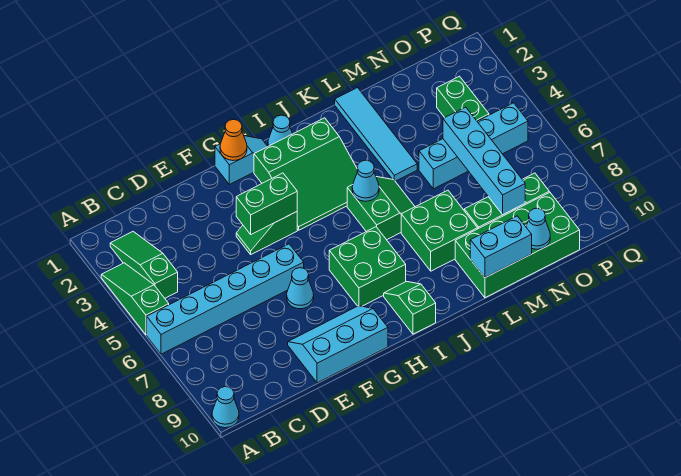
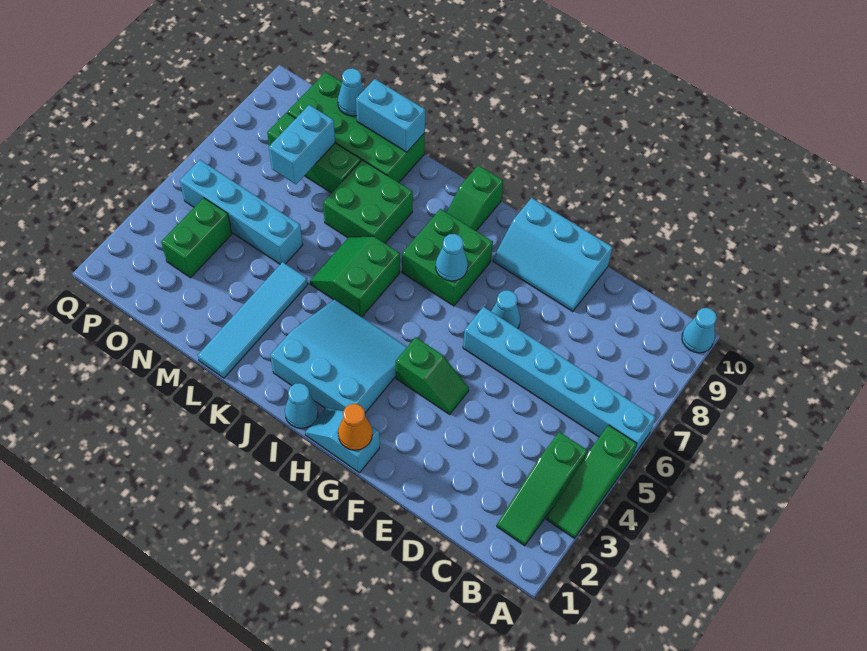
green brick F4:G4 level 2 -> none
green slope H2:J4 level 1 top 2 -> cyan slope H2:J4 level 1 top 2
cyan cone J5 level 2 -> cyan cone H7 level 2
cyan brick N5:N8 level 2 -> cyan brick N7:N8 level 2

